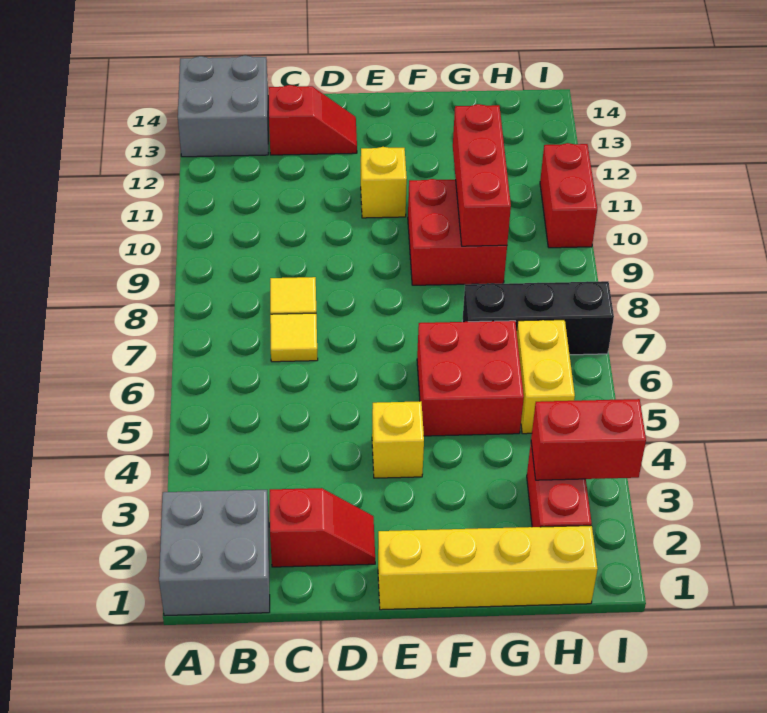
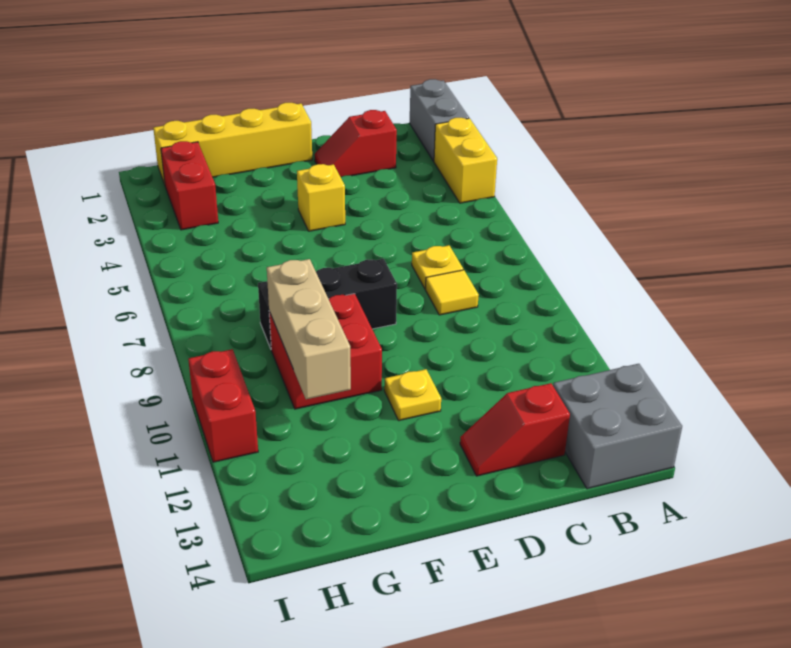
grey brick A1:B2 level 1 -> grey brick A1:A2 level 1
yellow tile C7 level 1 -> yellow plate C7 level 1
yellow brick E11 level 1 -> yellow plate E11 level 1
red brick F5:G6 level 1 -> none
black brick G7:I7 level 1 -> black brick E8:G8 level 1
red brick G9:G11 level 2 -> tan brick G9:G11 level 2
red brick H3:I3 level 2 -> none
yellow brick H5:H6 level 1 -> yellow brick A3:A4 level 1

